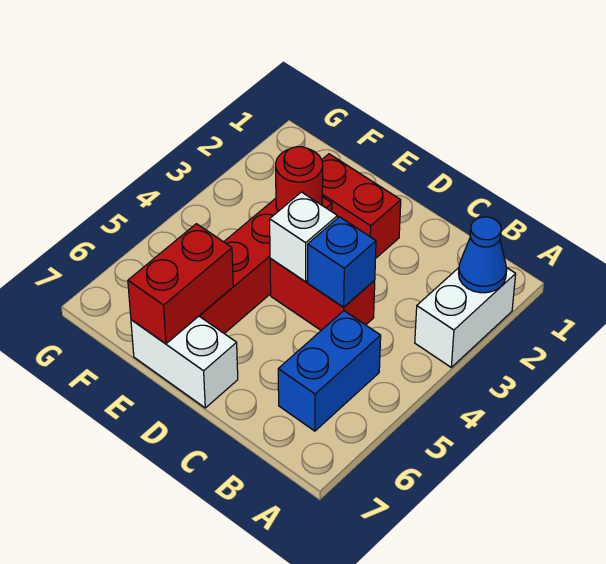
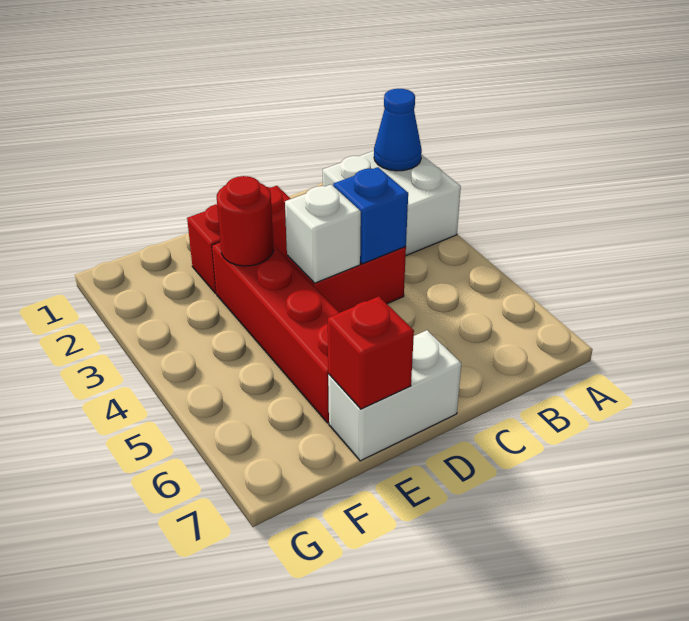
white brick A2:A3 level 1 -> white brick A2:B3 level 1
blue brick B5:B6 level 1 -> none
red brick E6:E7 level 2 -> red brick E7 level 2

